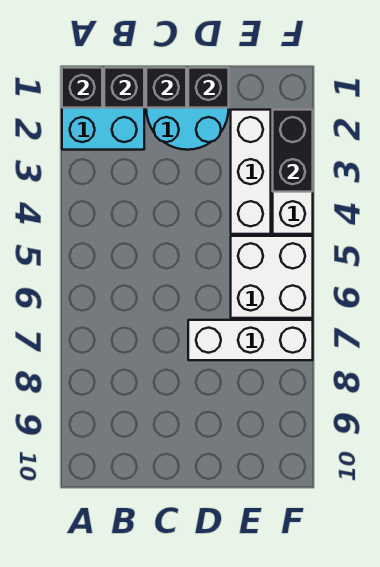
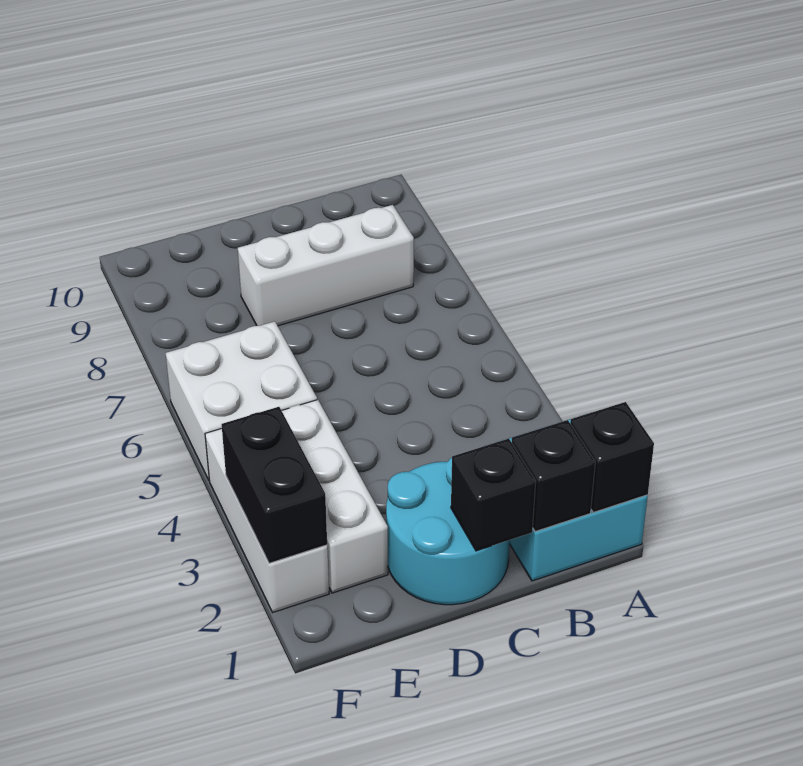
black brick D1 level 2 -> none
white brick D7:F7 level 1 -> white brick B8:D8 level 1

